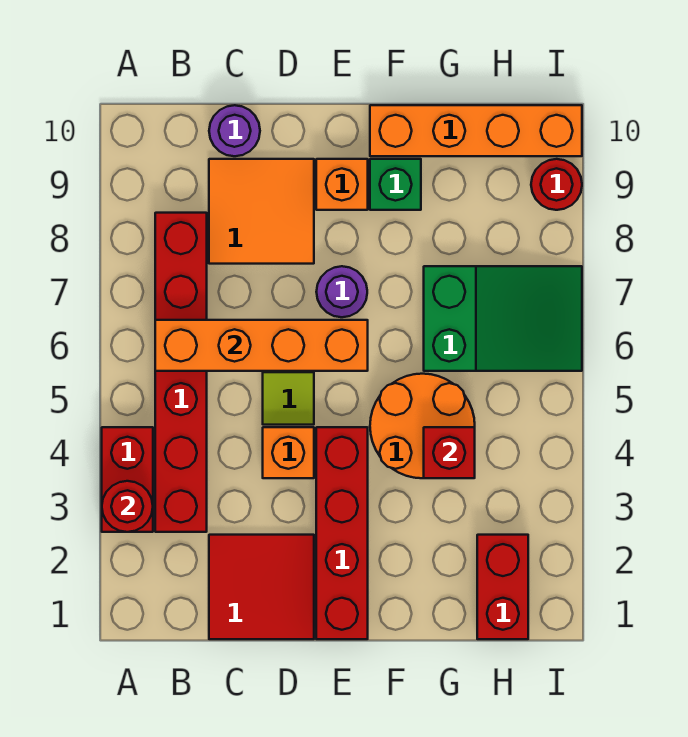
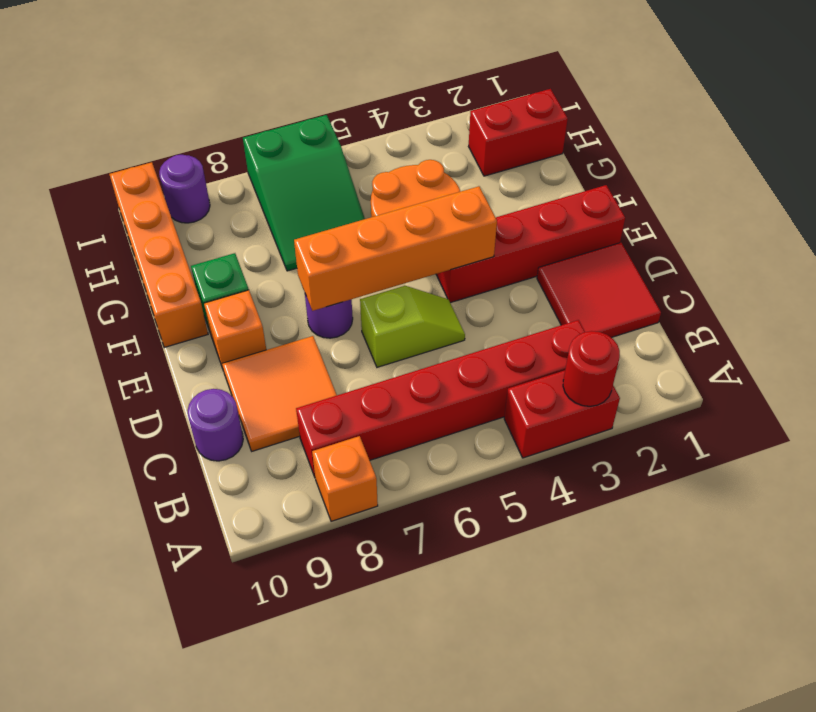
orange brick B6:E6 level 2 -> orange brick E4:E7 level 2
orange brick D4 level 1 -> orange brick A8 level 1
red brick G4 level 2 -> none
green slope G6:I7 level 1 top G -> green slope G6:I7 level 1 top I
red round brick I9 level 1 -> purple round brick I9 level 1

